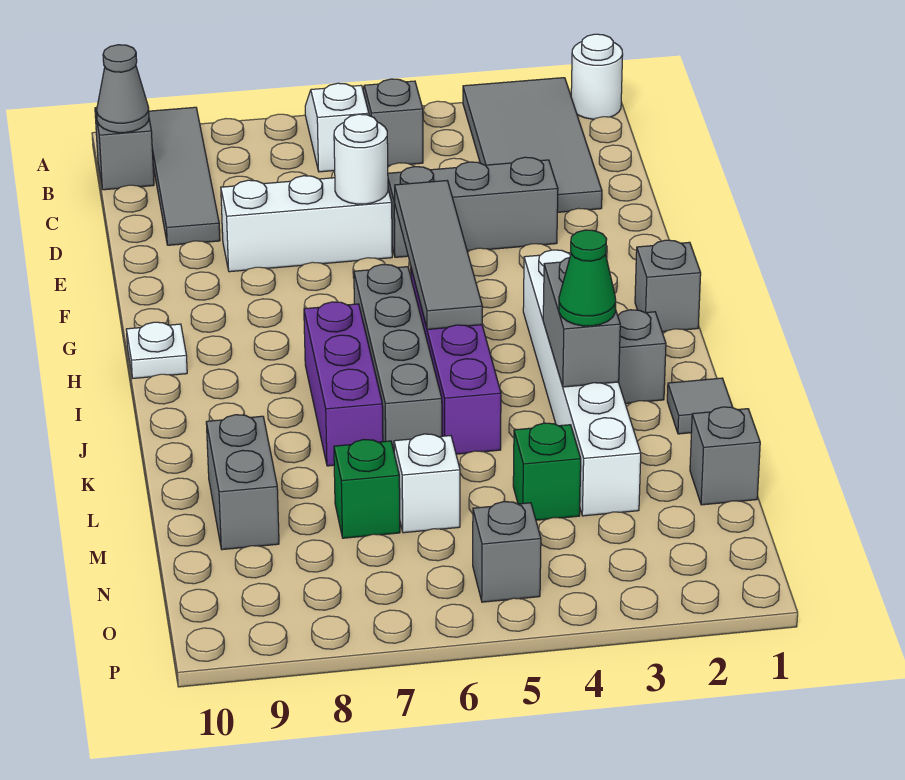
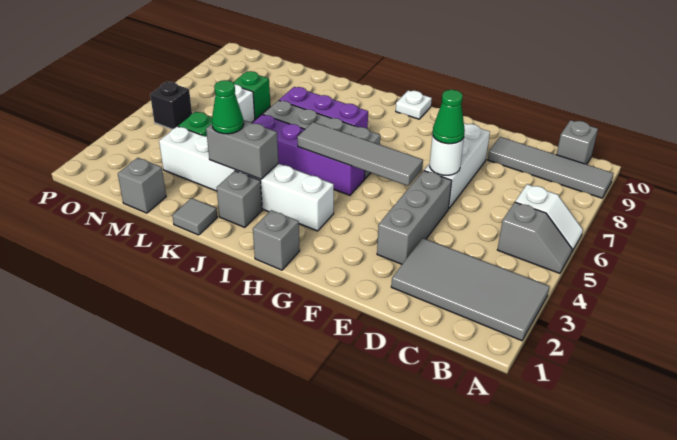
white round brick A1 level 1 -> none
grey cone B10 level 2 -> none
none -> green cone E6 level 3
grey brick L9:M9 level 1 -> none
grey brick O5 level 1 -> black brick O5 level 1

